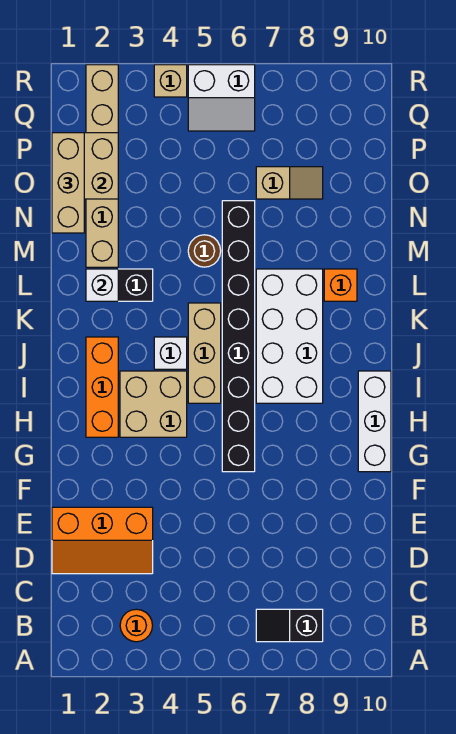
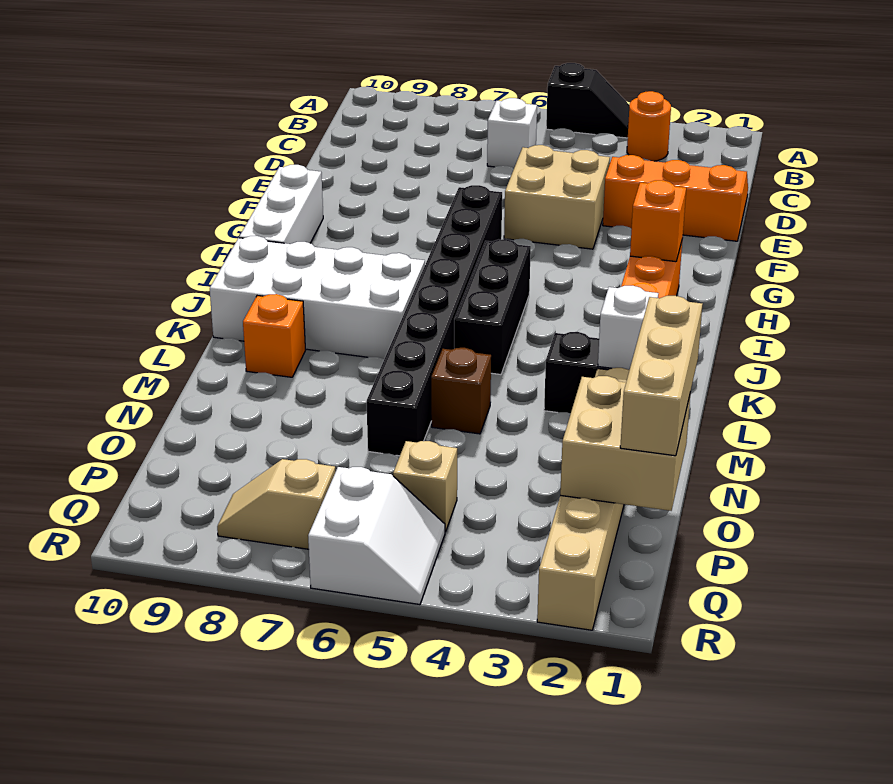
black slope B7:B8 level 1 top 8 -> black slope A4:A5 level 1 top 5
none -> orange brick H2 level 2
tan brick H3:I4 level 1 -> tan brick E4:F5 level 1
tan brick I5:K5 level 1 -> black brick I5:K5 level 1
white brick I7:L8 level 1 -> white brick J7:K10 level 1
white brick J4 level 1 -> white brick C6 level 1
brown round brick M5 level 1 -> brown brick M5 level 1
tan slope O7:O8 level 1 top 7 -> tan slope Q7:Q8 level 1 top 7
white slope Q5:R6 level 1 top R -> white slope Q5:R6 level 1 top 6
tan brick R4 level 1 -> tan brick P5 level 1

